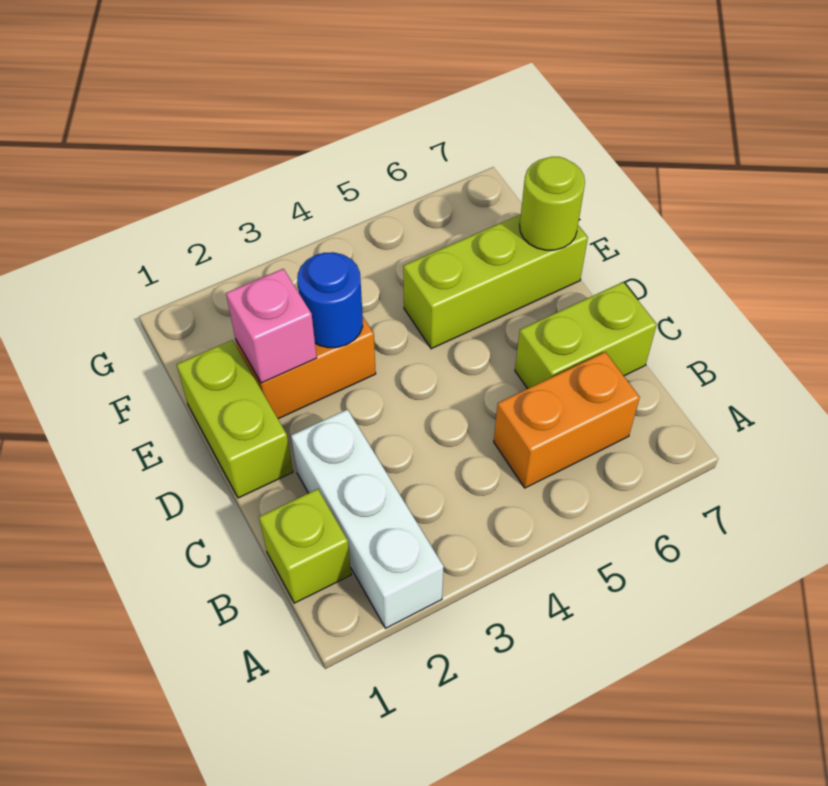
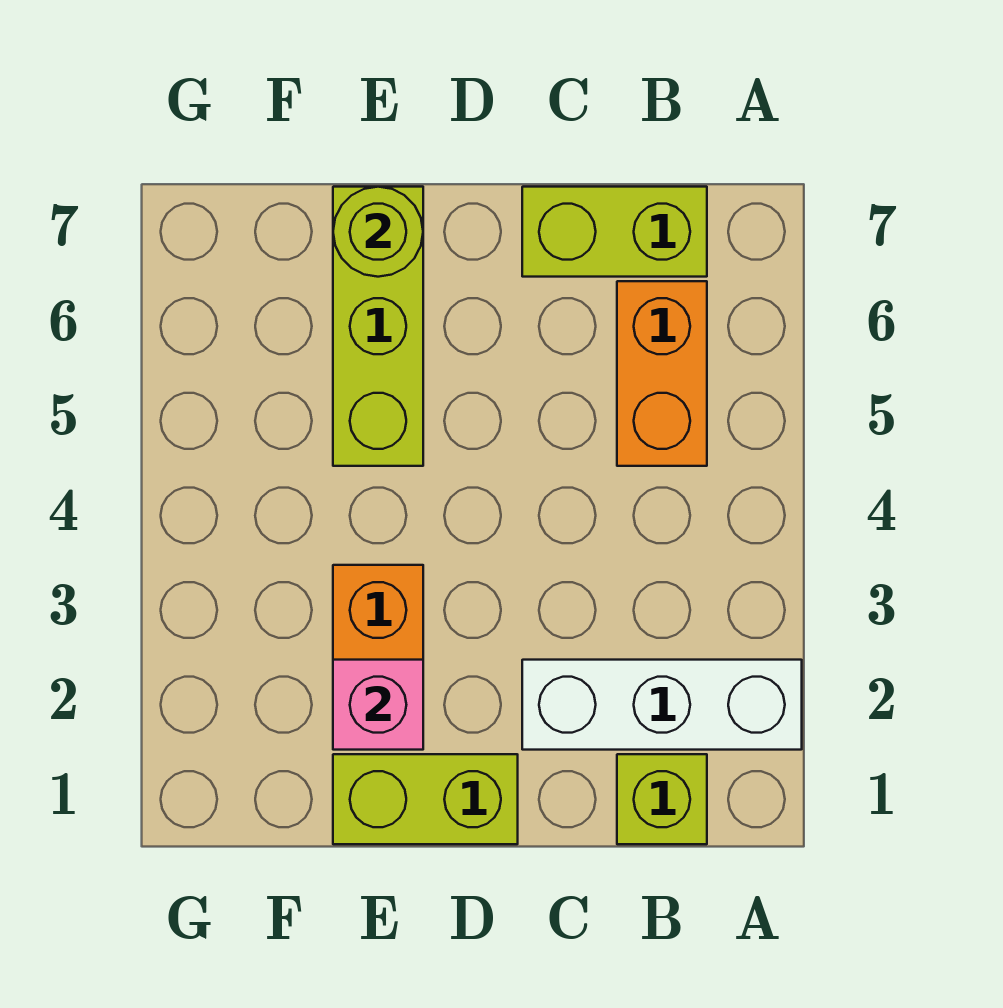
lime brick C6:C7 level 1 -> lime brick B7:C7 level 1
blue round brick E3 level 2 -> none

